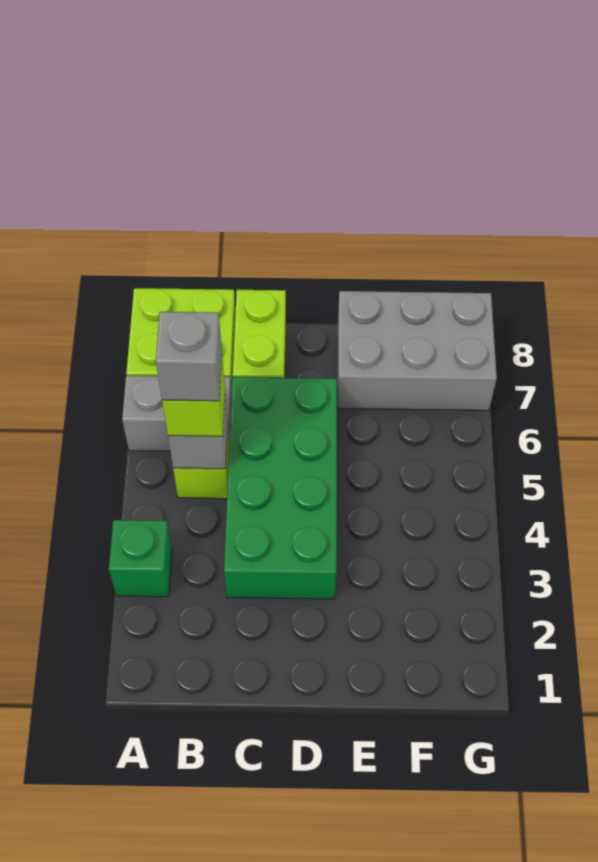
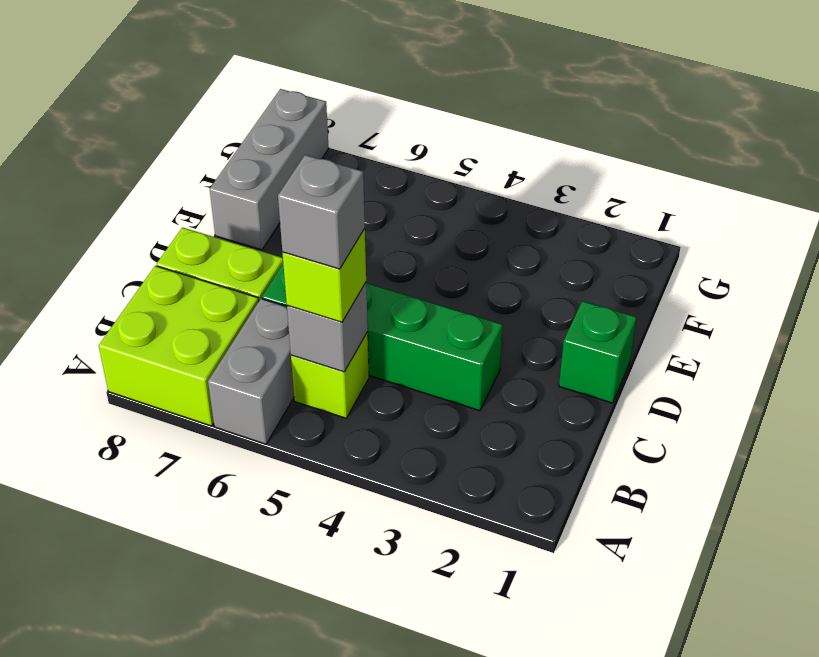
green brick A3 level 1 -> green brick D1 level 1
green brick C3:D6 level 1 -> green brick C3:C6 level 1
grey brick E7:G8 level 1 -> grey brick E8:G8 level 1

